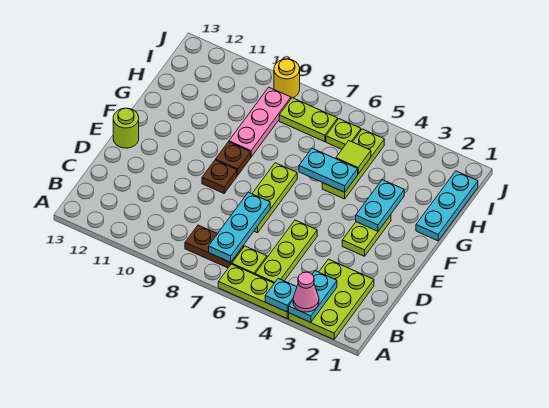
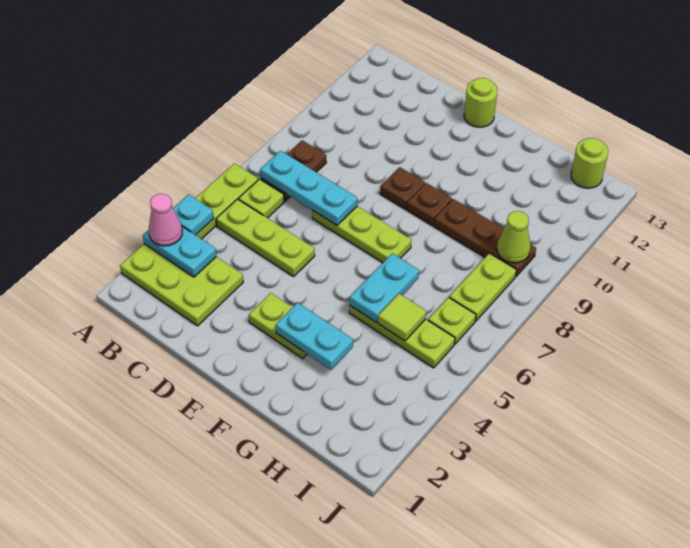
cyan plate G1:I1 level 1 -> none
pink plate G9:I9 level 1 -> brown plate G9:I9 level 1
none -> lime cone I9 level 2
none -> lime round brick I13 level 1
yellow round brick J9 level 1 -> none

